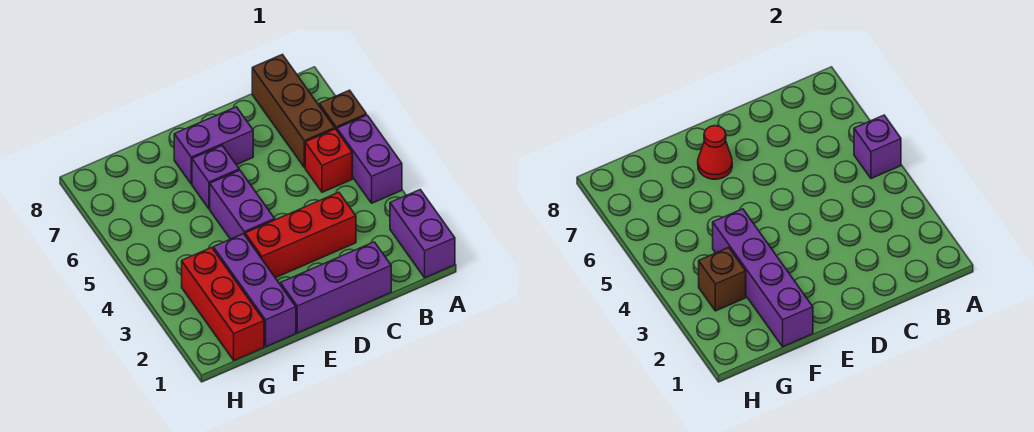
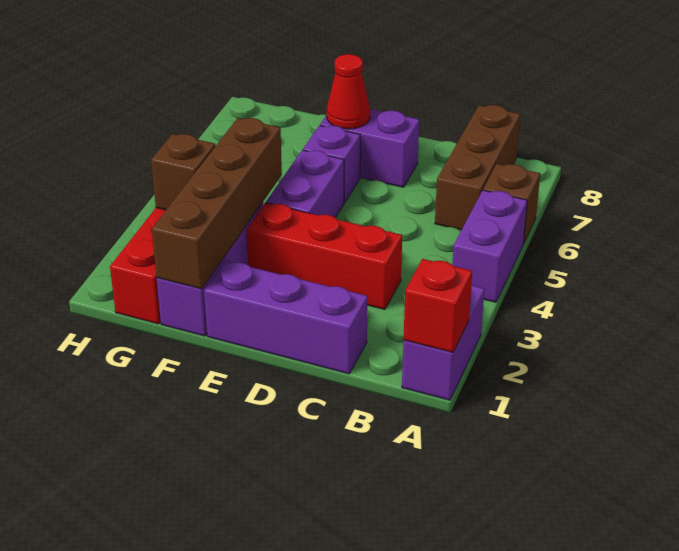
purple brick A5 level 2 -> none
red brick B5 level 1 -> red brick A1 level 2
purple brick F1:F4 level 2 -> brown brick F1:F4 level 2

